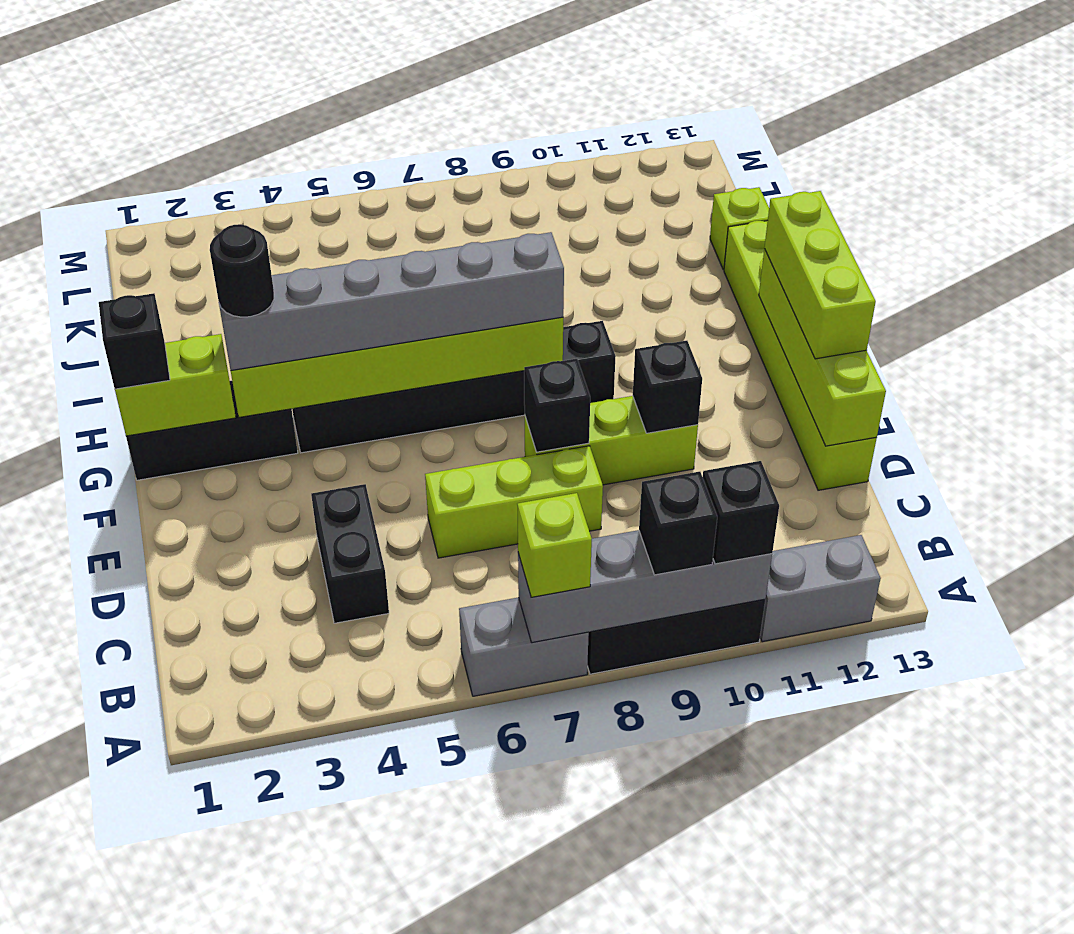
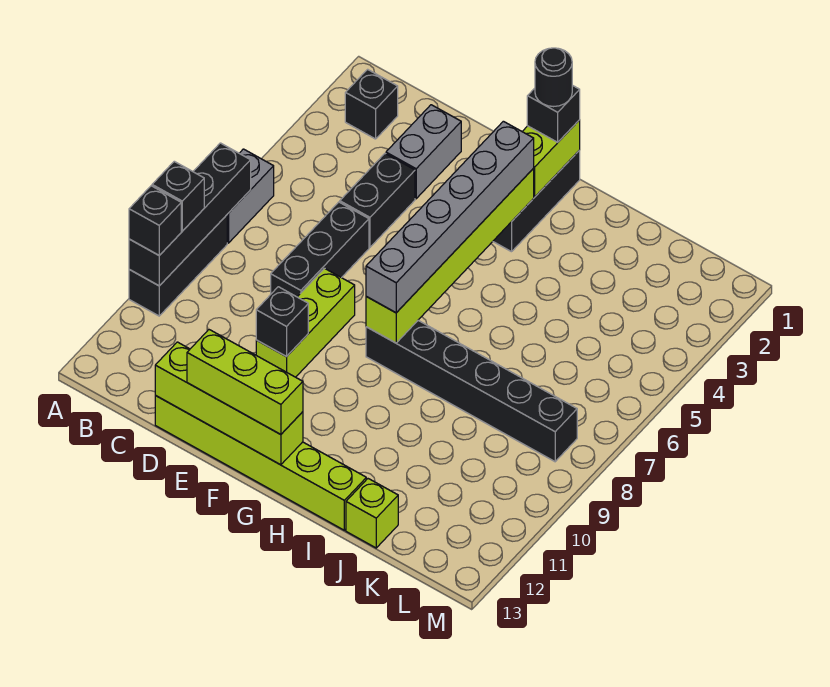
grey brick A7:A10 level 2 -> black brick A7:A10 level 2
lime brick A7 level 3 -> none
grey brick A11:A12 level 1 -> grey brick D2:D3 level 1
black brick C4:D4 level 1 -> black brick D4:D5 level 1
lime brick D6:D8 level 1 -> black brick D6:D8 level 1
black brick E8 level 2 -> black brick B2 level 1
black round brick G3 level 4 -> black round brick G1 level 4
black brick G4:G9 level 1 -> black brick G8:L8 level 1

